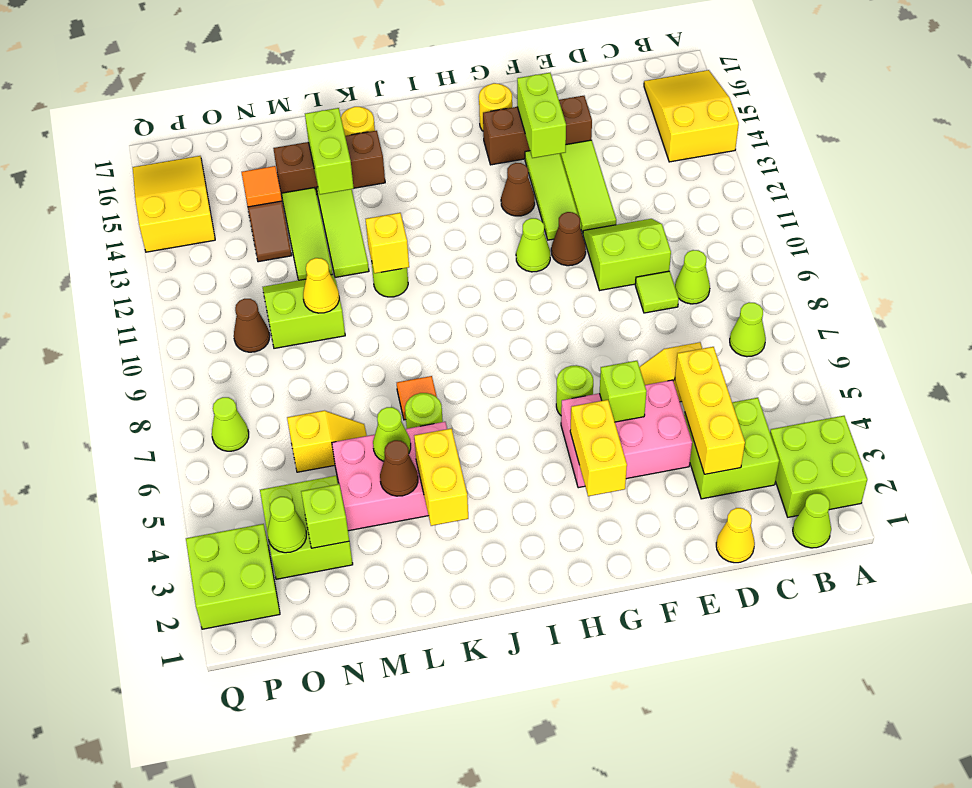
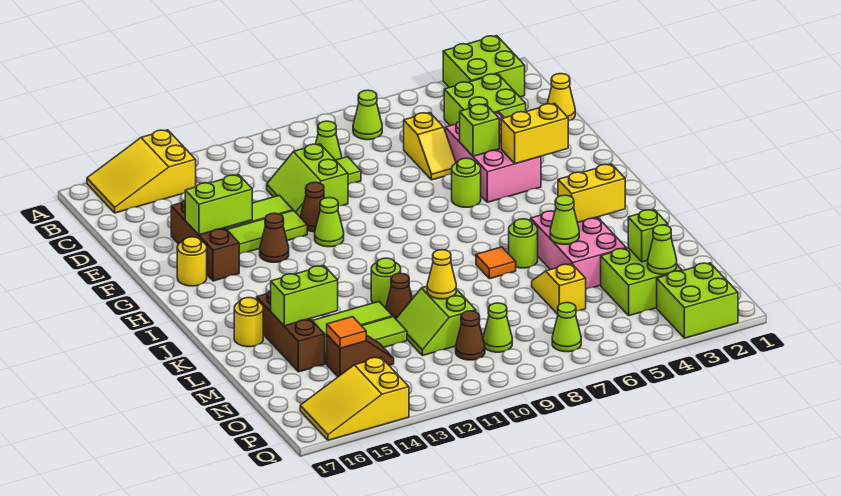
lime cone B1 level 1 -> lime cone O9 level 1
yellow brick D3:D5 level 2 -> none
yellow brick K11 level 2 -> none
brown cone L4 level 2 -> brown cone L11 level 1

